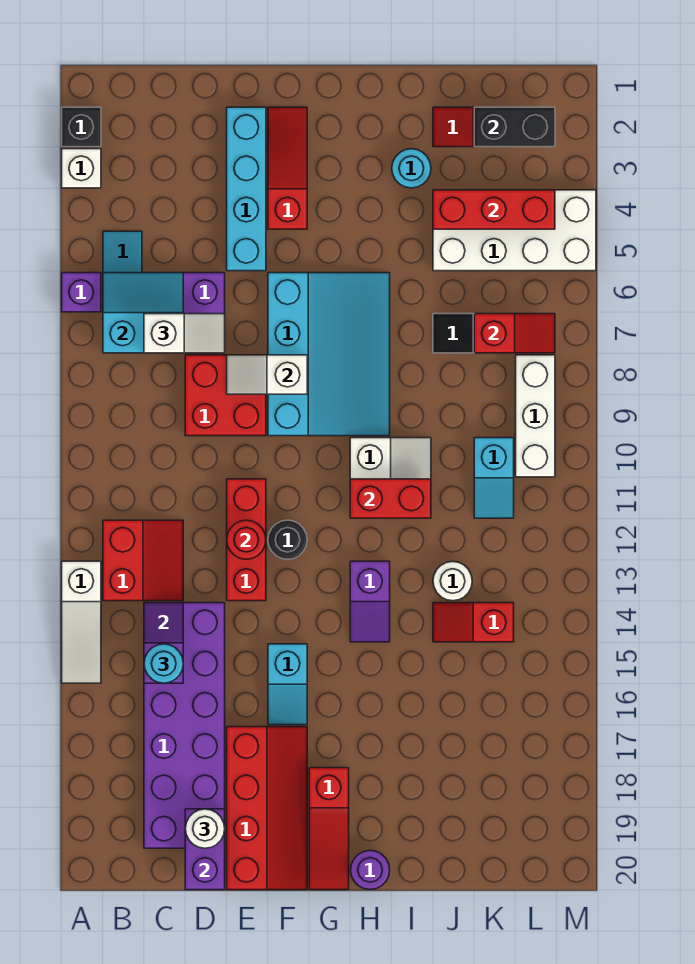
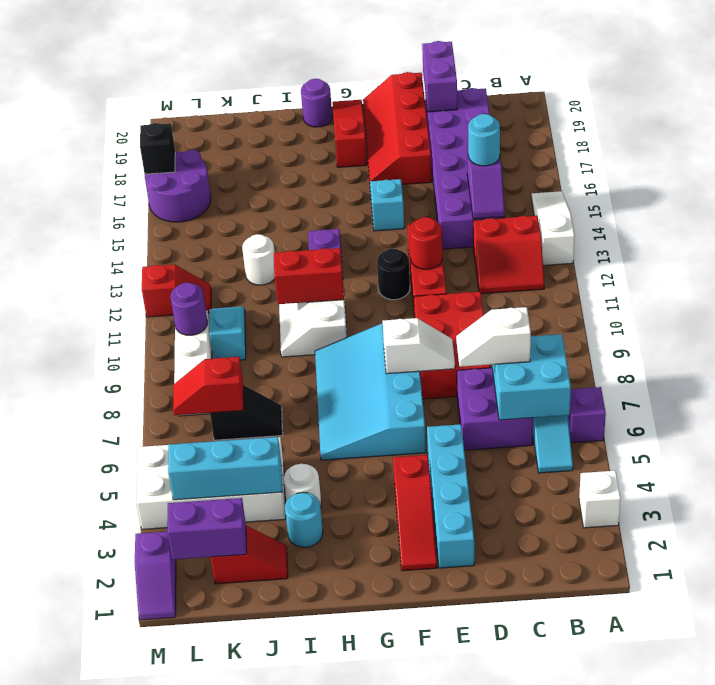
black brick A2 level 1 -> black brick M17 level 2
cyan slope B6:C7 level 2 top 7 -> cyan brick B6:C7 level 2
red slope B12:C13 level 1 top B -> red slope B12:C13 level 1 top 13
red brick D8:E9 level 1 -> red brick D8:E10 level 1
white round brick D19 level 3 -> white round brick I4 level 1
red brick J4:L4 level 2 -> cyan brick J4:L4 level 2
red slope J14:K14 level 1 top K -> red slope L12:M12 level 1 top M
black brick K2:L2 level 2 -> purple brick K2:L2 level 2
none -> purple round brick L10 level 2
none -> purple round brick L16:M17 level 1
none -> purple slope M1:M2 level 1 top 2

